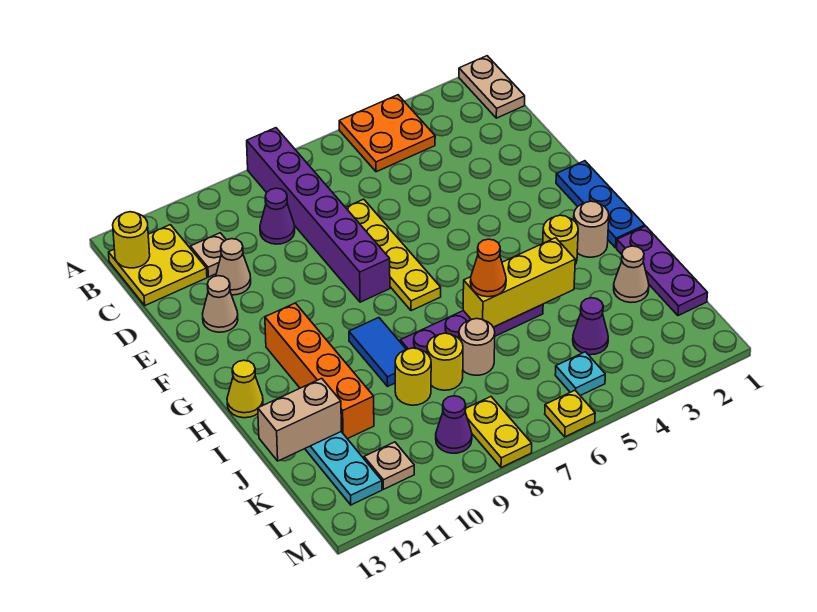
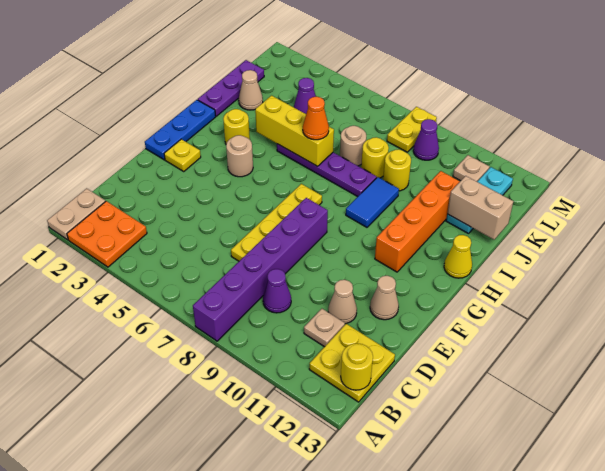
orange plate A4:B5 level 1 -> orange plate A2:B3 level 1
tan round brick H2 level 1 -> tan round brick G4 level 1
cyan plate L5 level 1 -> none
yellow plate M6 level 1 -> yellow plate F2 level 1

